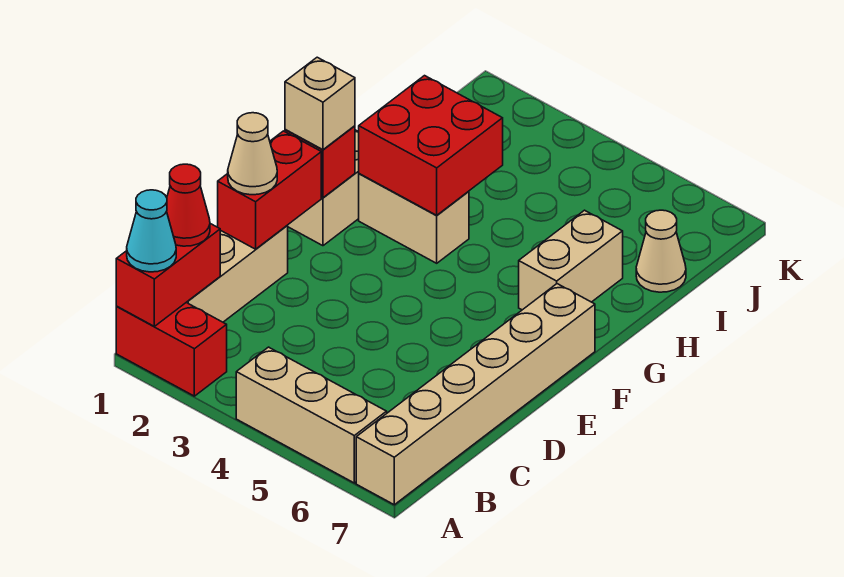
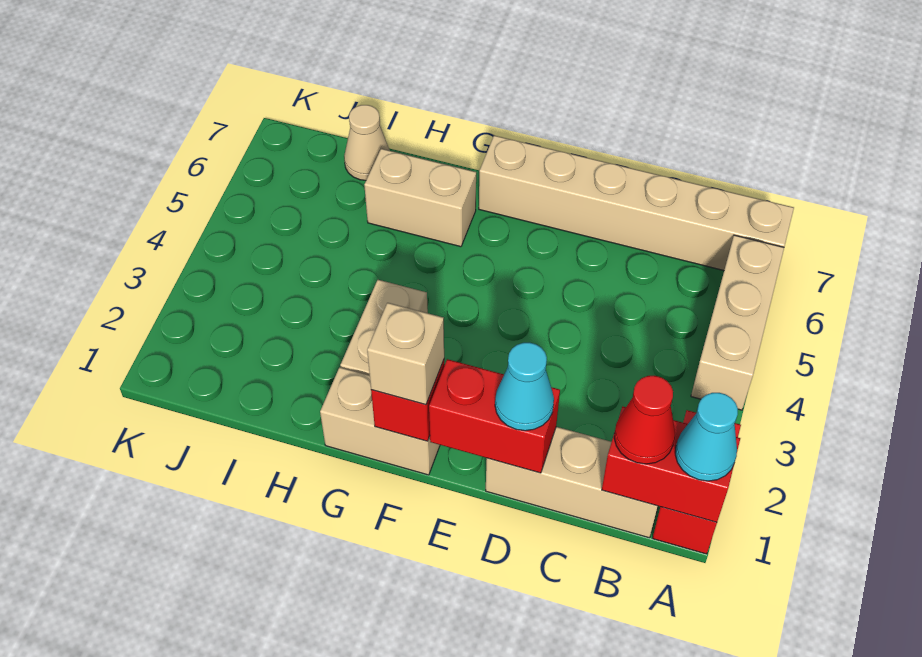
tan cone D1 level 3 -> cyan cone D1 level 3
red brick G2:H3 level 2 -> none

